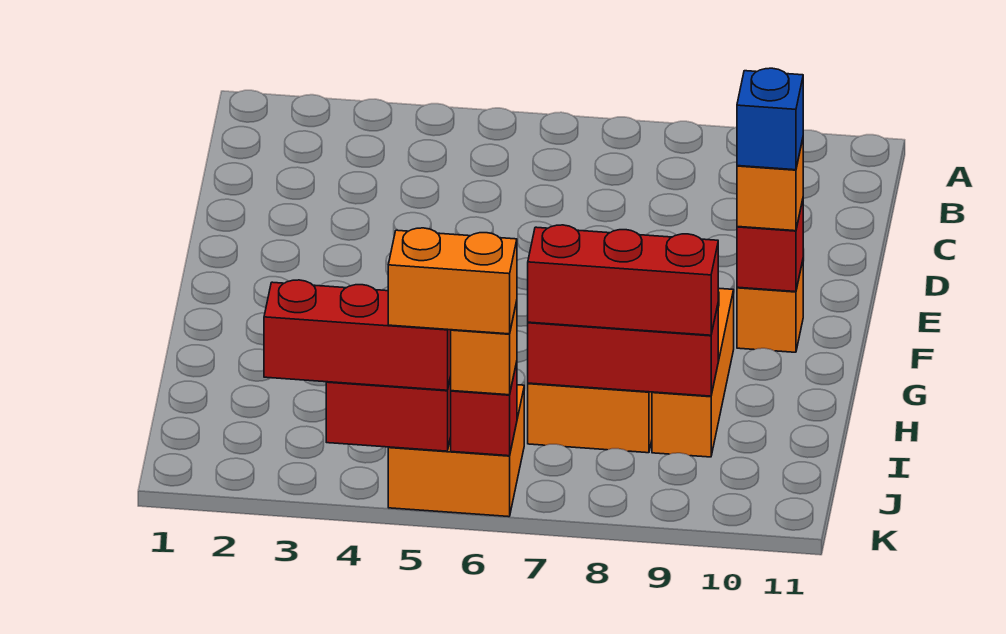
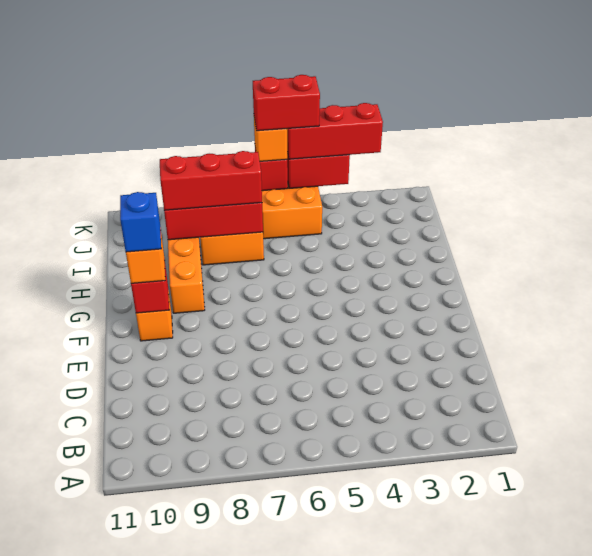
orange brick K5:K6 level 4 -> red brick K5:K6 level 4

